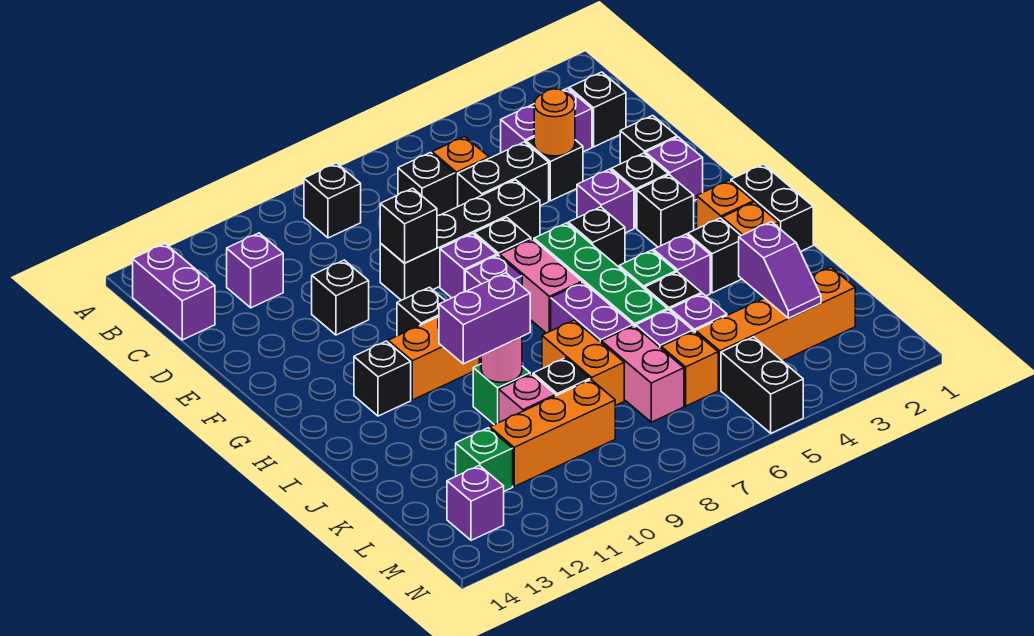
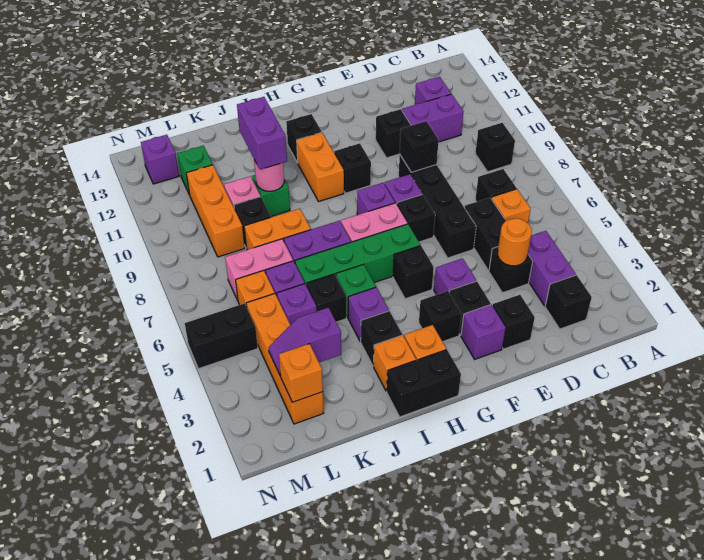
purple brick B14:C14 level 1 -> purple brick C11:D11 level 1
none -> orange brick L2 level 2

